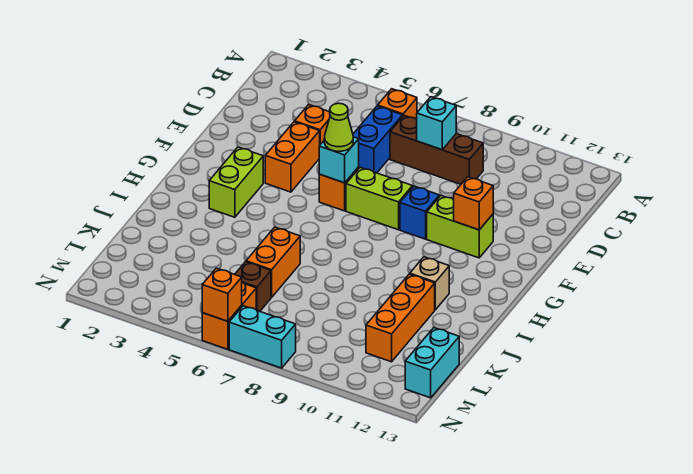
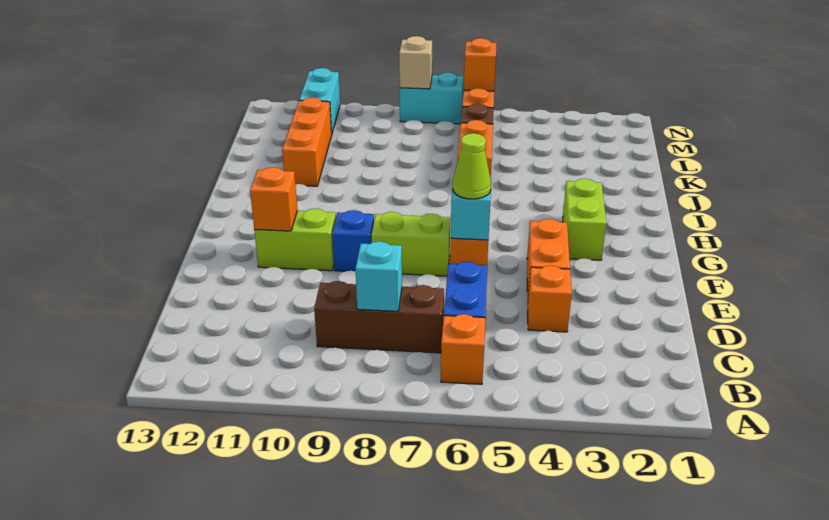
tan brick I11 level 1 -> tan brick N8 level 2
cyan brick L13:M13 level 1 -> cyan brick M11:N11 level 1

